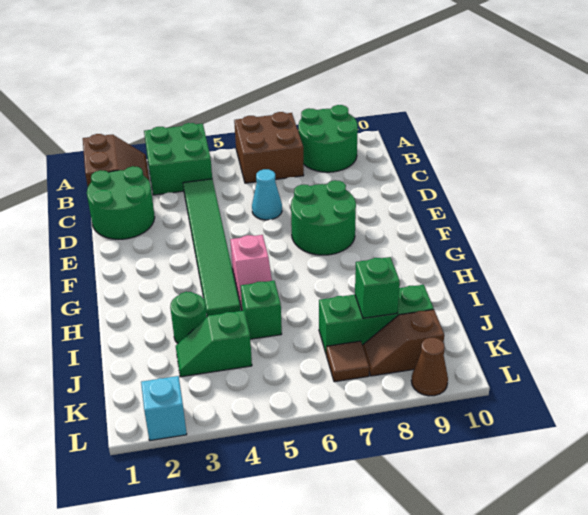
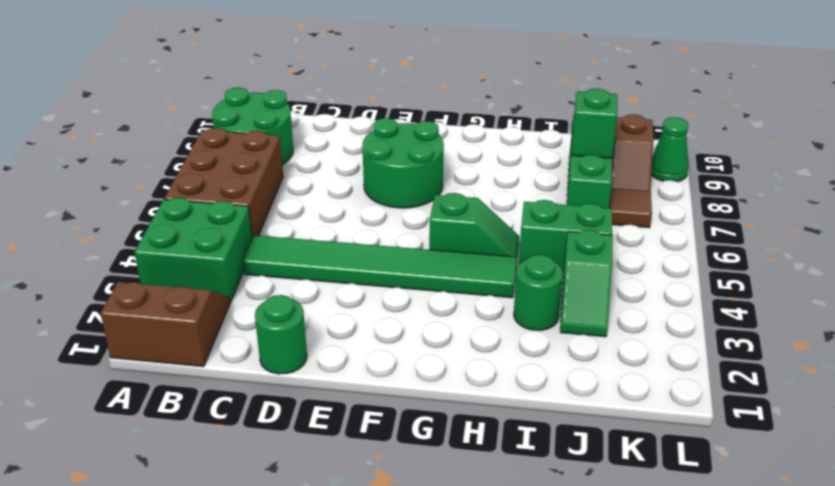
brown brick A6:B7 level 1 -> brown brick A5:B7 level 1
green round brick C1:D2 level 1 -> green round brick D1 level 1
cyan cone D6 level 1 -> none
pink slope G5:H5 level 1 top G -> green slope G5:H5 level 1 top G
green brick I5 level 1 -> green brick I5:J5 level 1
cyan brick L2 level 1 -> none
brown cone L9 level 1 -> green cone L9 level 1

